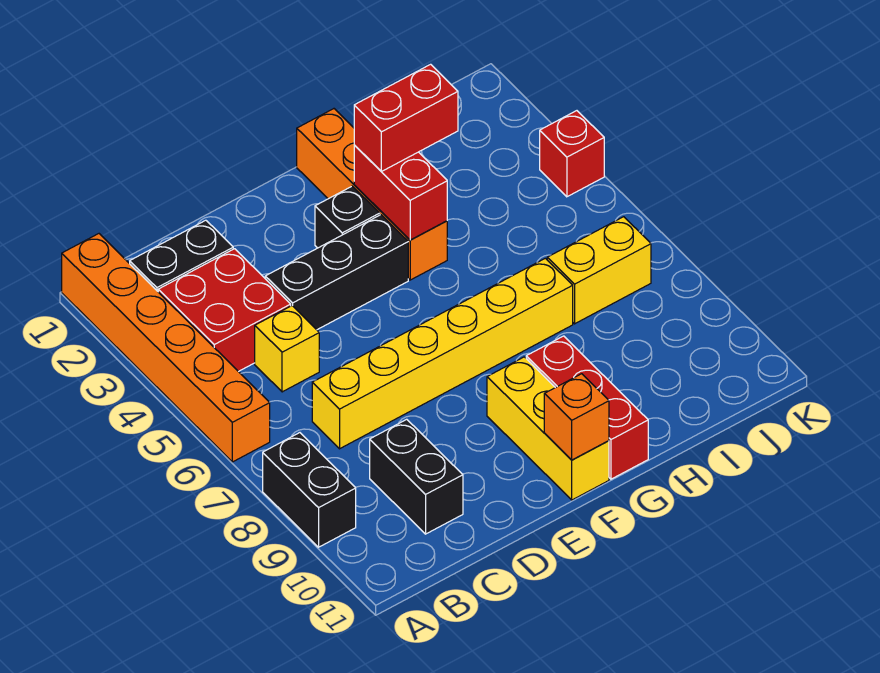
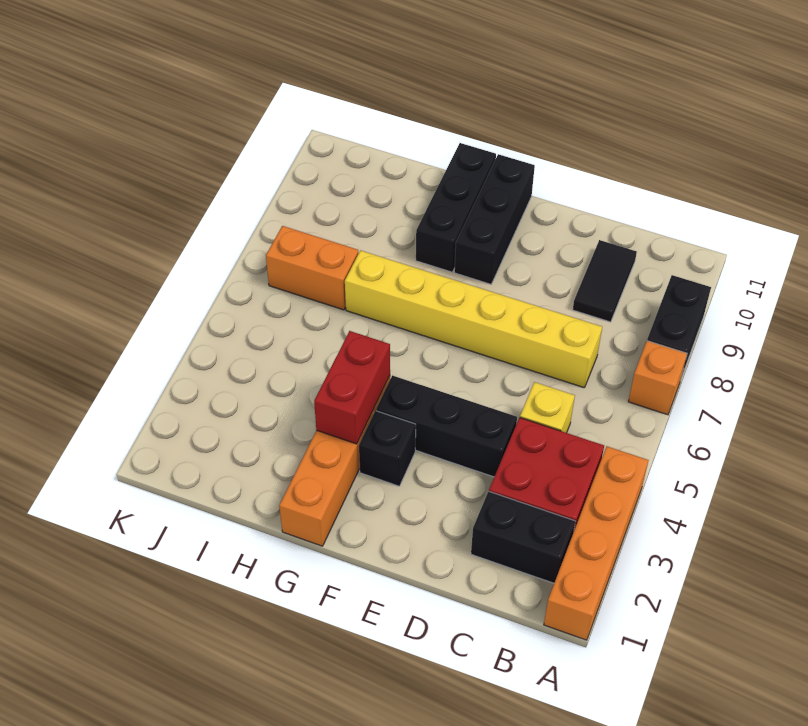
orange brick A1:A6 level 1 -> orange brick A1:A4 level 1
black brick C9:C10 level 1 -> black tile C9:C10 level 1
yellow brick F9:F11 level 1 -> black brick F9:F11 level 1
orange brick F11 level 2 -> orange brick A7 level 1
red brick G3:H3 level 3 -> none
red brick G9:G11 level 1 -> black brick G9:G11 level 1
yellow brick I7:J7 level 1 -> orange brick I7:J7 level 1
red brick K4 level 1 -> none

